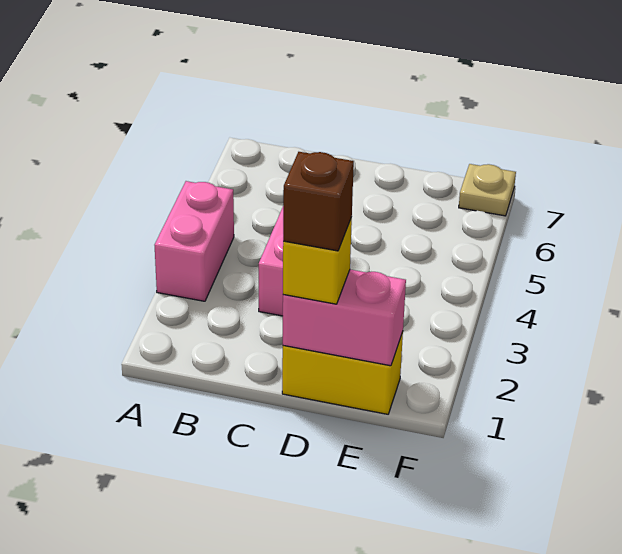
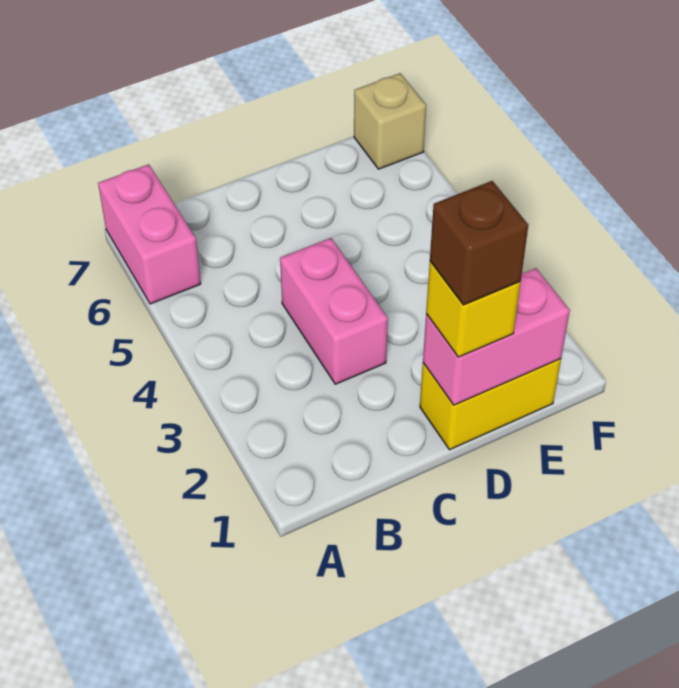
pink brick A3:A4 level 1 -> pink brick A6:A7 level 1
tan plate F7 level 1 -> tan brick F7 level 1

